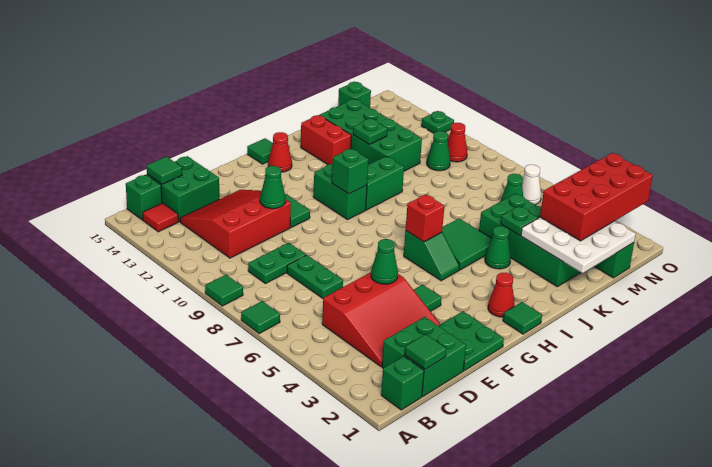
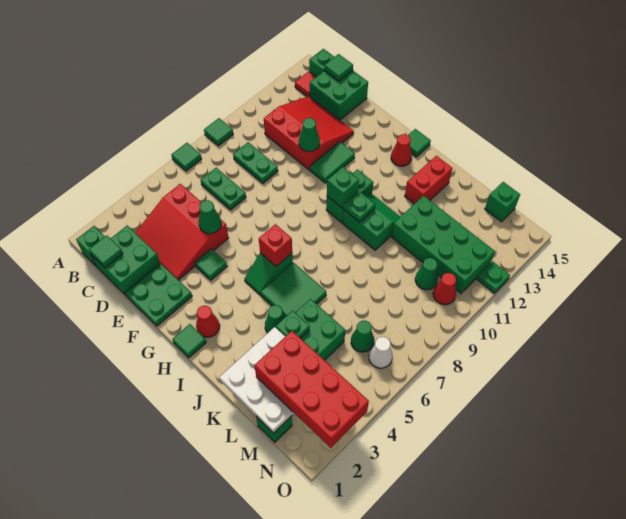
green plate D7:D8 level 1 -> green plate C7:D7 level 1
green brick K11:L14 level 1 -> green brick K11:N12 level 1
green plate K12 level 2 -> green plate I10 level 2

